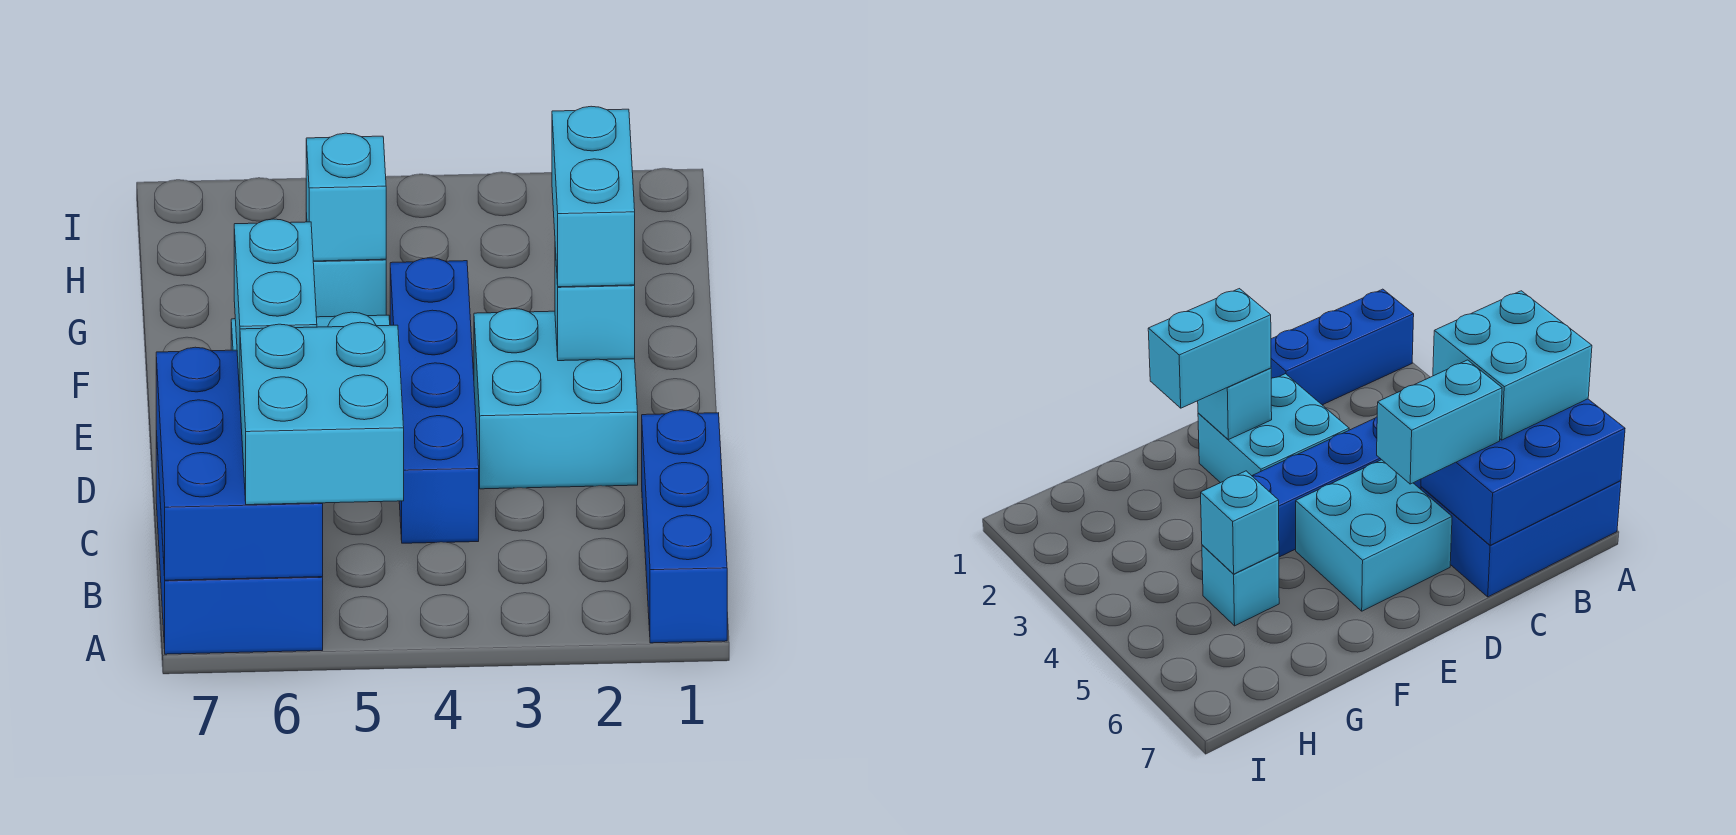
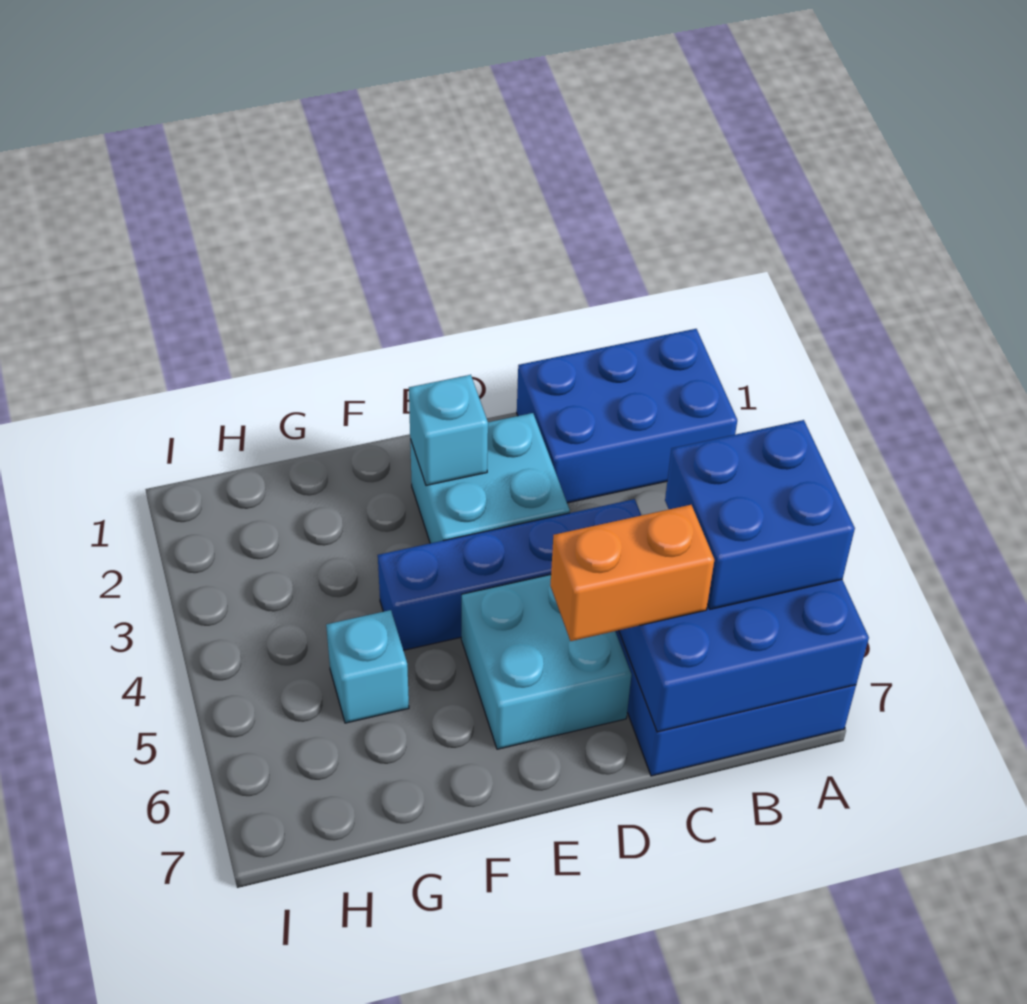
blue brick A1:C1 level 1 -> blue brick A1:C2 level 1
cyan brick A5:B6 level 3 -> blue brick A5:B6 level 3
cyan brick C6:D6 level 3 -> orange brick C6:D6 level 3
cyan brick E2:F2 level 3 -> none
cyan brick G5 level 2 -> none

